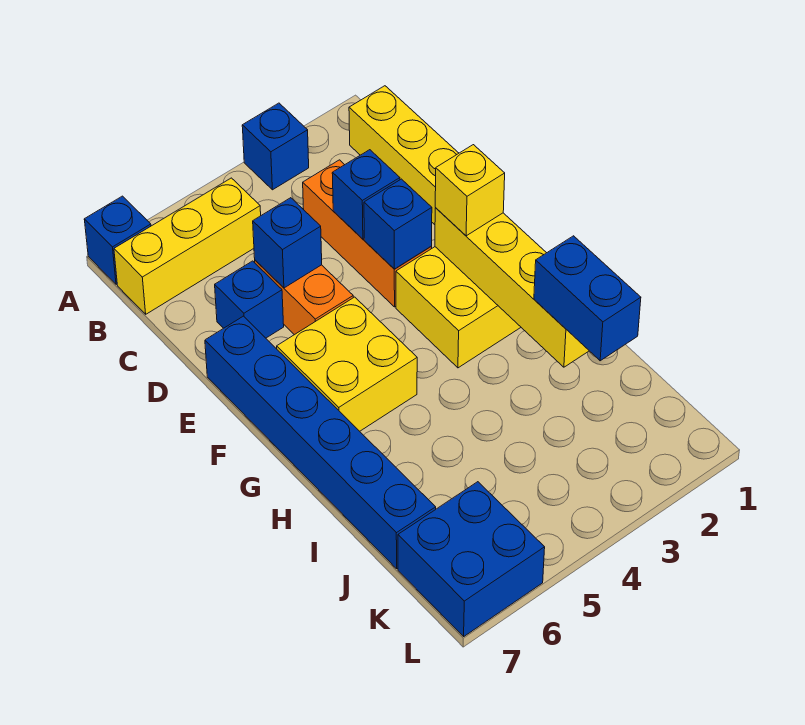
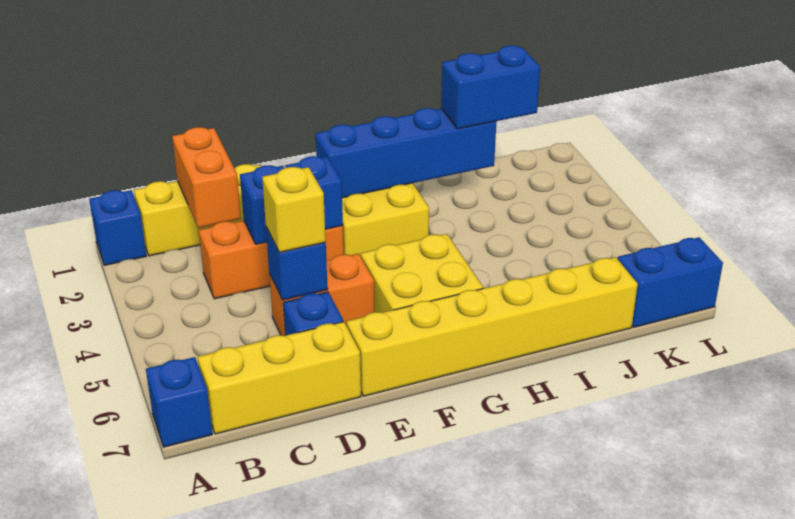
blue brick A3 level 1 -> blue brick A1 level 1
yellow brick B5:B7 level 1 -> yellow brick B7:D7 level 1
none -> orange brick C1:C2 level 2
blue brick E7:J7 level 1 -> yellow brick E7:J7 level 1
yellow brick F2:I2 level 2 -> blue brick F2:I2 level 2
yellow brick F2 level 3 -> yellow brick D5 level 3
blue brick K6:L7 level 1 -> blue brick K7:L7 level 1

